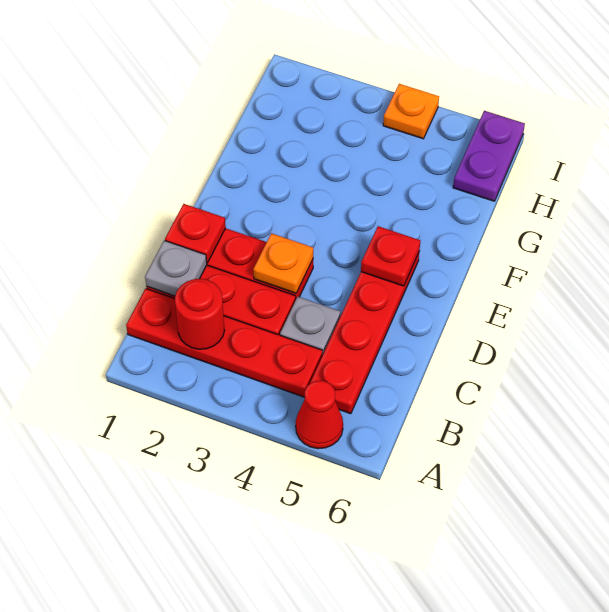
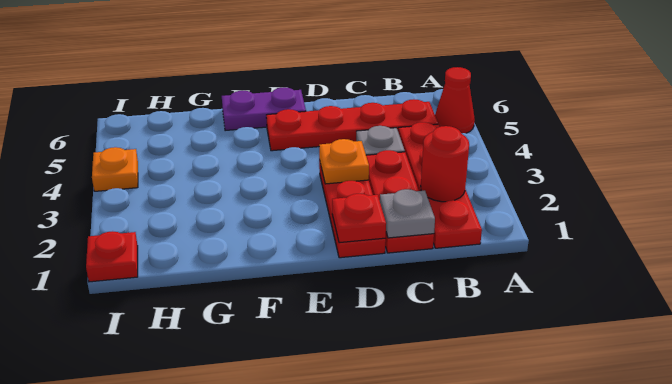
red plate E5 level 2 -> red plate I1 level 1
purple plate H6:I6 level 1 -> purple plate E6:F6 level 1

